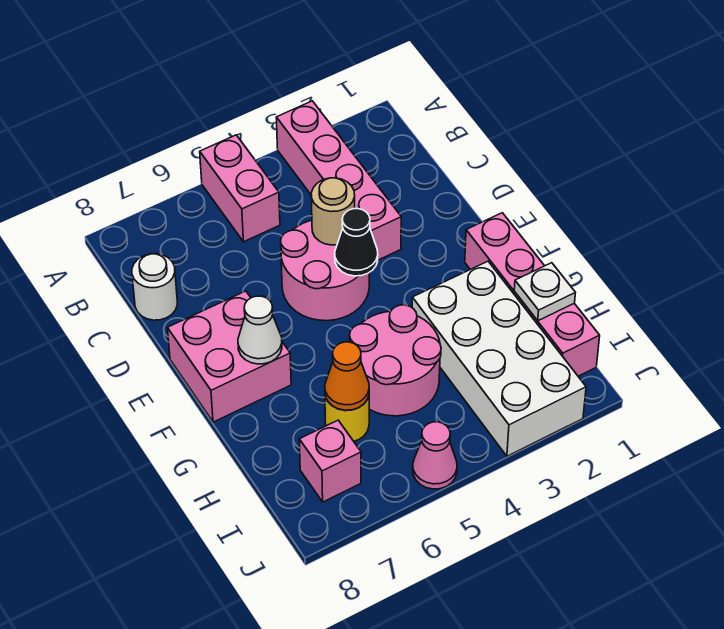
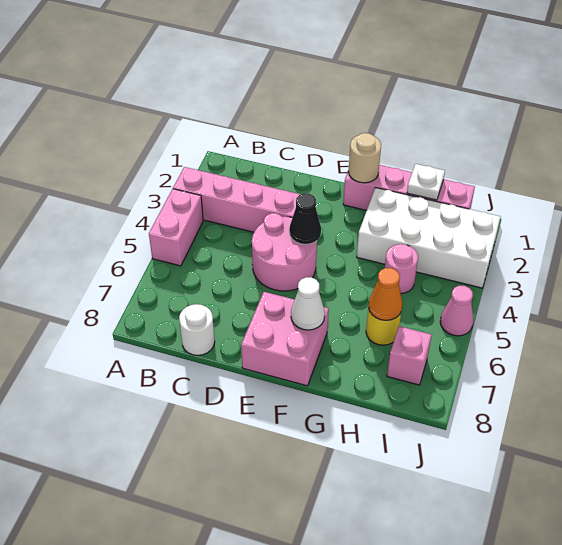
pink brick A5:B5 level 1 -> pink brick A4:A5 level 1
tan round brick D4 level 2 -> tan round brick F1 level 2
pink round brick G4:H5 level 1 -> pink round brick H4 level 1

